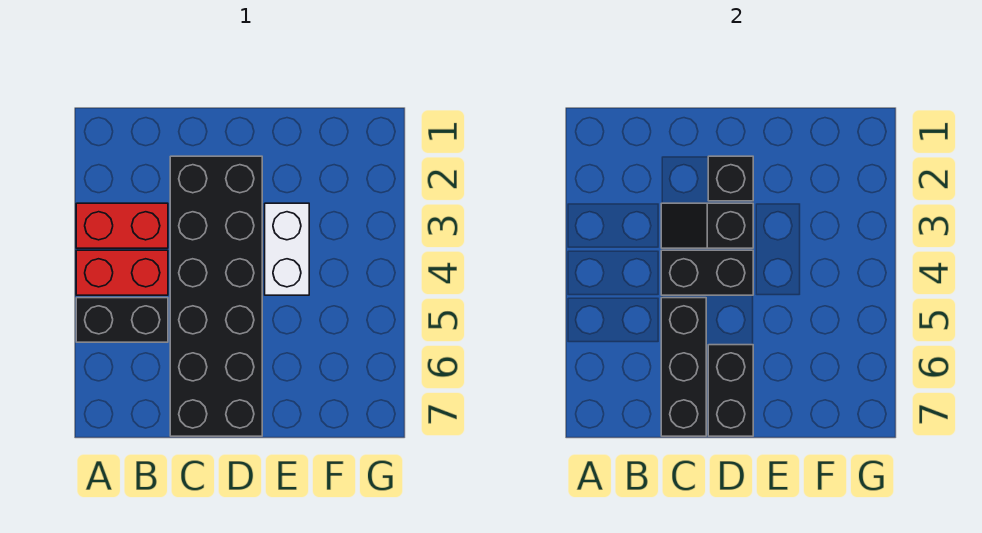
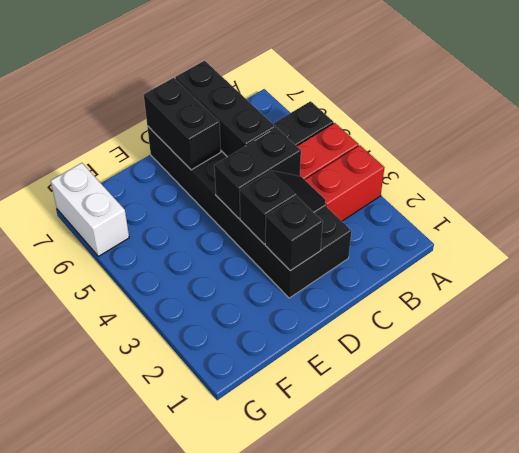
white brick E3:E4 level 1 -> white brick G6:G7 level 1

